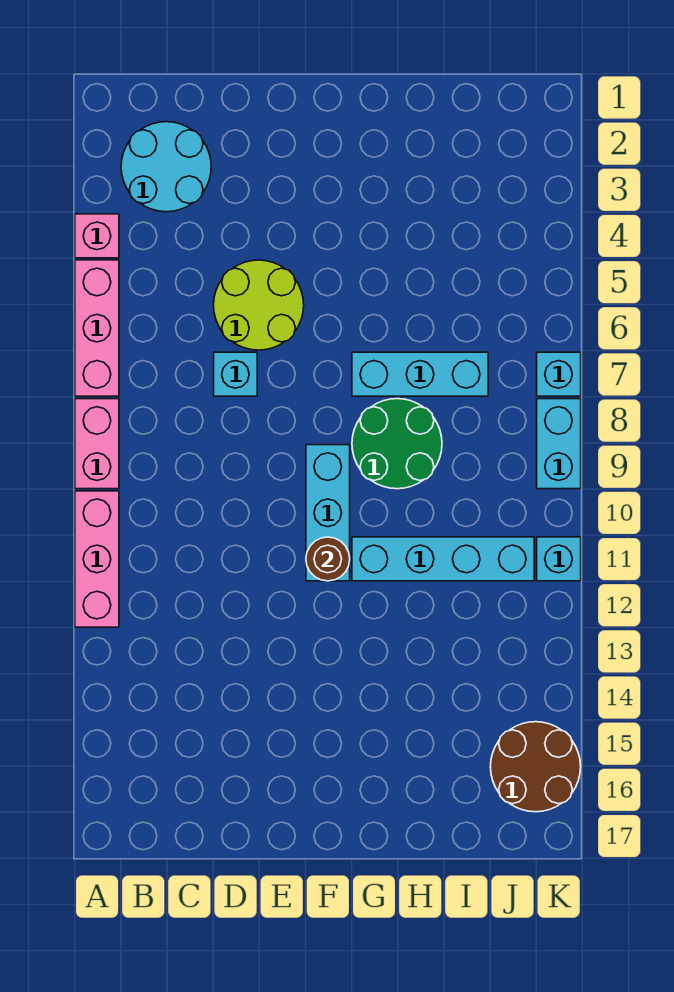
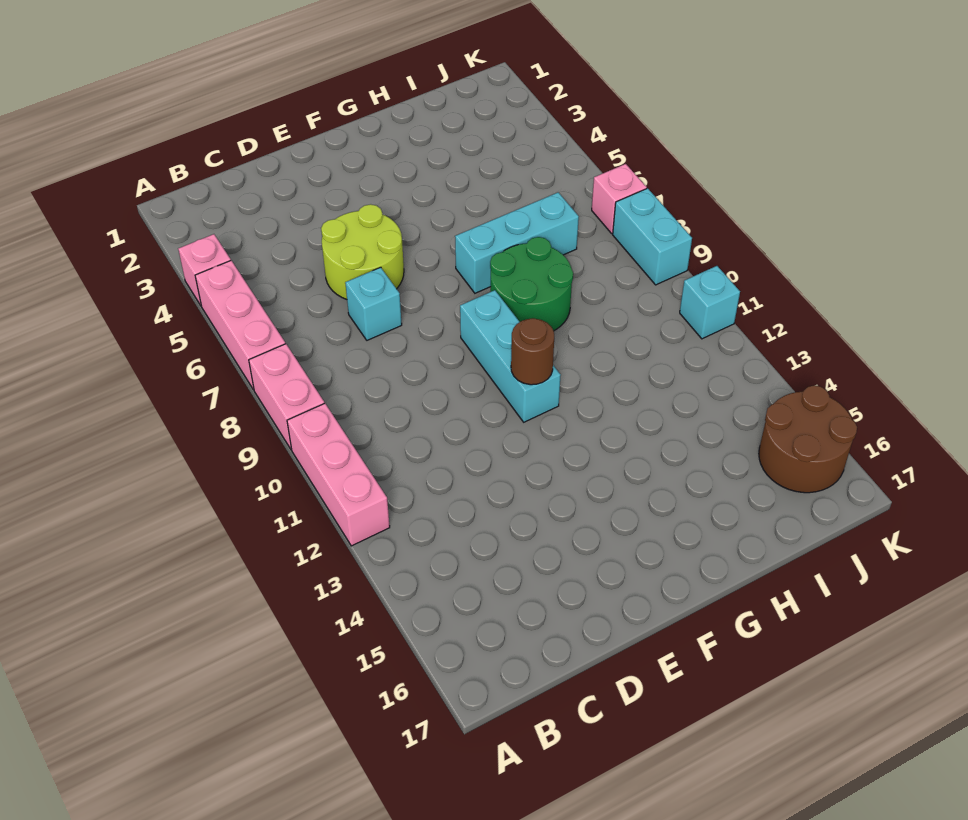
cyan round brick B2:C3 level 1 -> none
cyan brick G11:J11 level 1 -> none
cyan brick K7 level 1 -> pink brick K7 level 1

